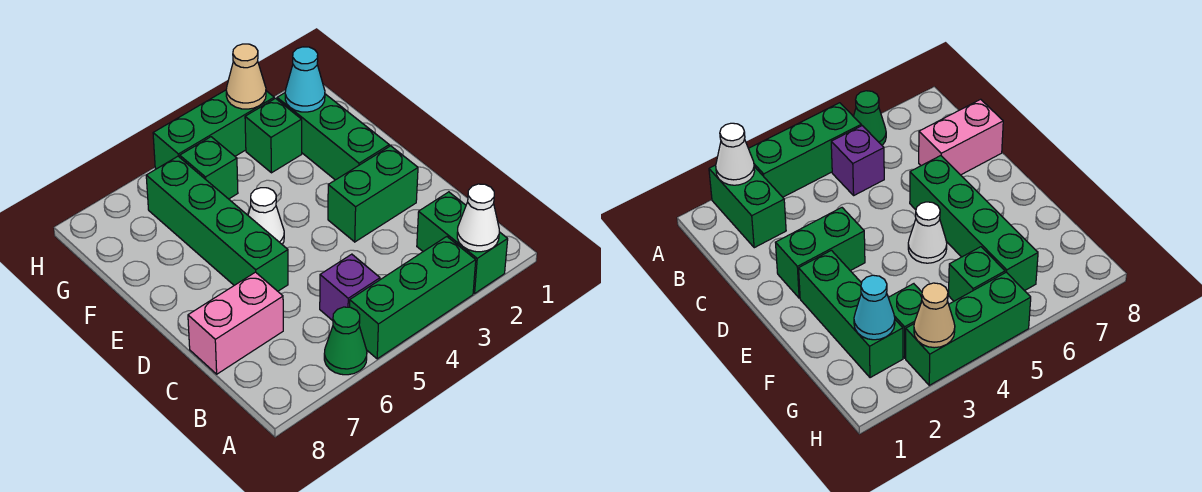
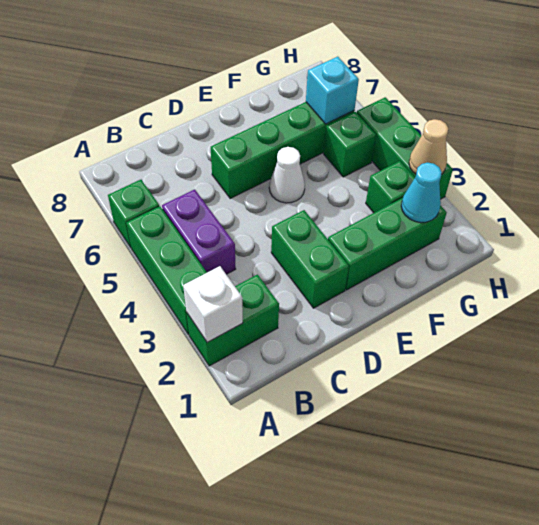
white cone A2 level 2 -> white brick A2 level 2
green cone A6 level 1 -> green brick A6 level 1
purple brick B5 level 1 -> purple brick B4:B5 level 1
pink brick C7:C8 level 1 -> none
none -> cyan brick G6 level 2

